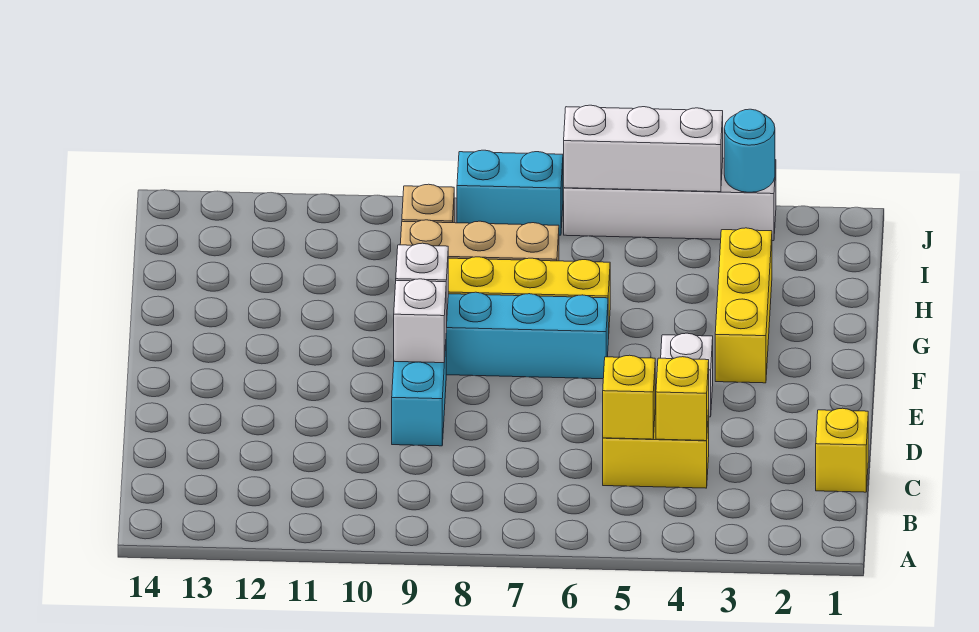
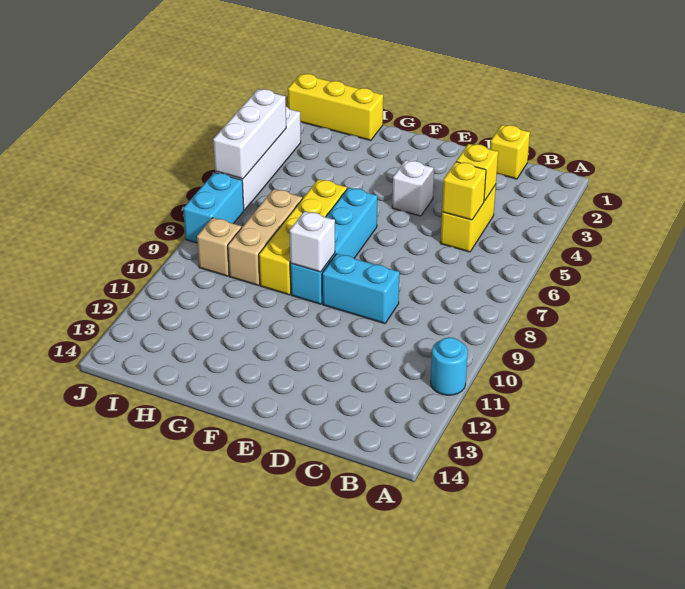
white brick E9 level 2 -> none
yellow brick F3:H3 level 1 -> yellow brick H1:J1 level 1
cyan round brick J3 level 2 -> cyan round brick A11 level 1

